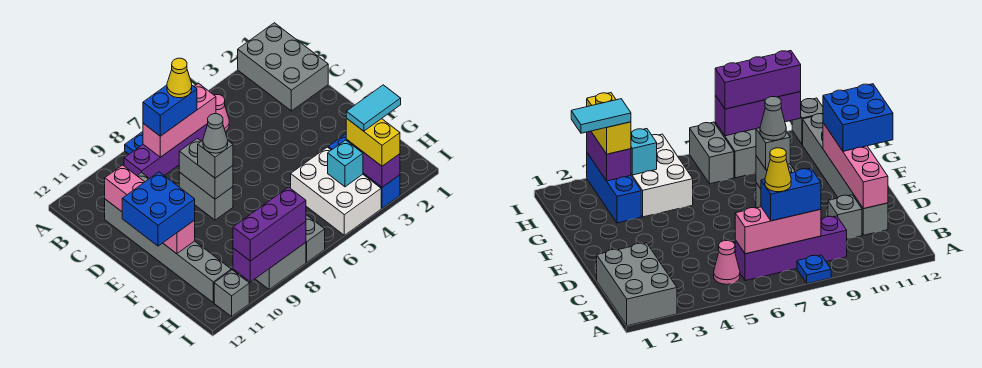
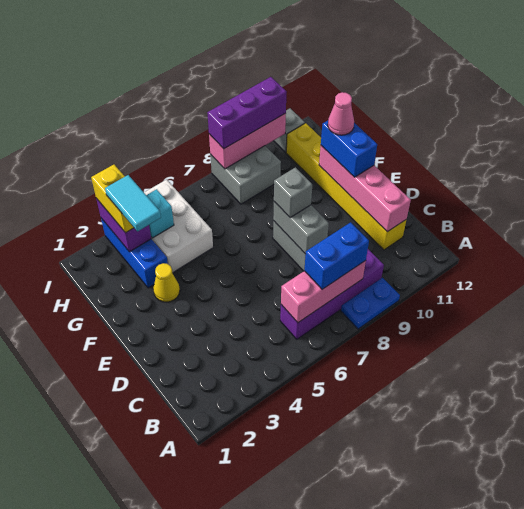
grey brick A1:C2 level 1 -> none
blue plate A8 level 1 -> blue plate A8:A9 level 1
pink cone B5 level 1 -> pink cone F11 level 4
yellow cone B7 level 4 -> yellow cone F3 level 1
grey brick C10 level 1 -> none
grey brick C11:H11 level 1 -> yellow brick C11:H11 level 1
grey cone E8 level 4 -> none
blue brick E11:F12 level 3 -> blue brick E11:F11 level 3
cyan tile H2:H3 level 4 -> cyan tile G3:H3 level 4
grey brick H7:I7 level 1 -> none
purple brick I8:I10 level 2 -> pink brick I8:I10 level 2

